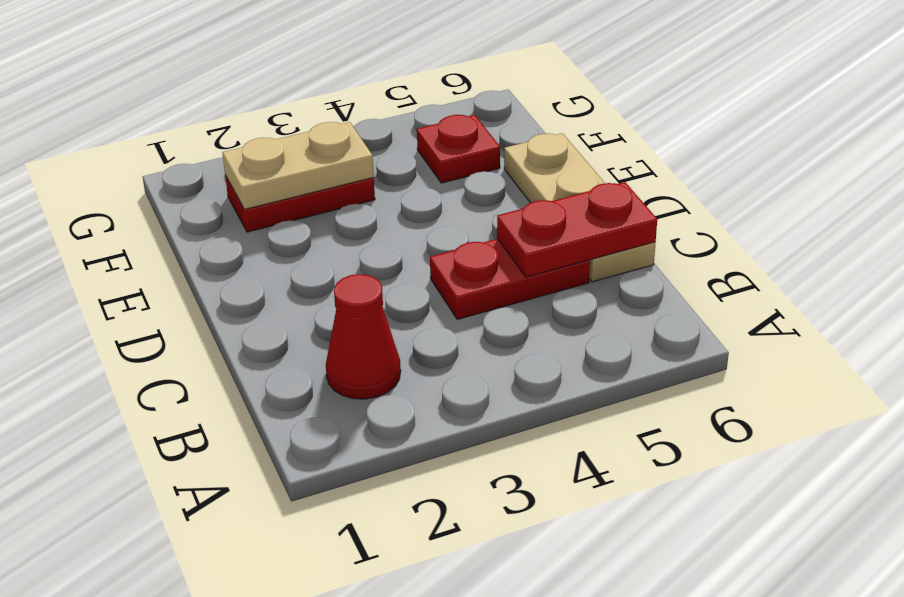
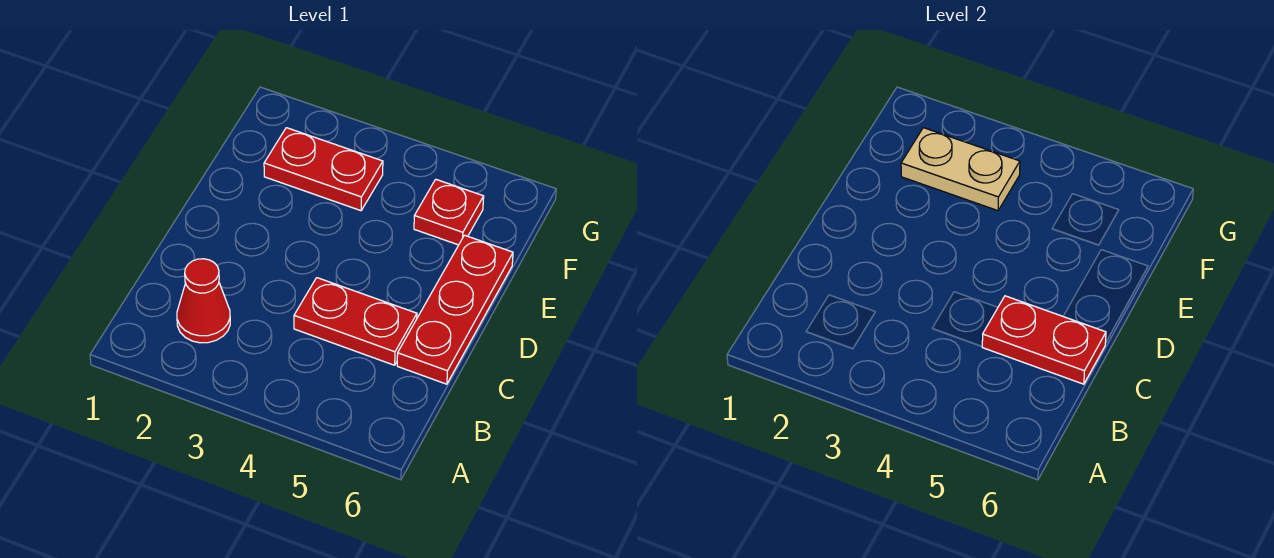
tan plate C6:E6 level 1 -> red plate C6:E6 level 1

